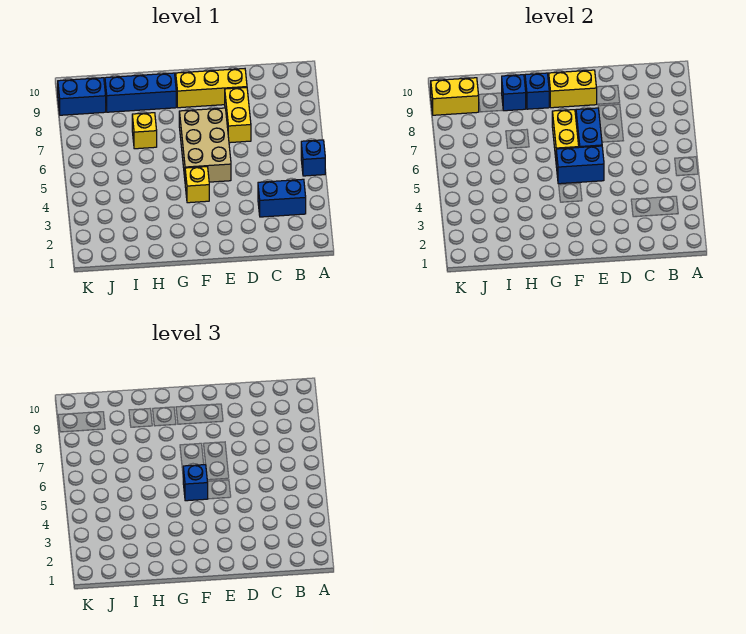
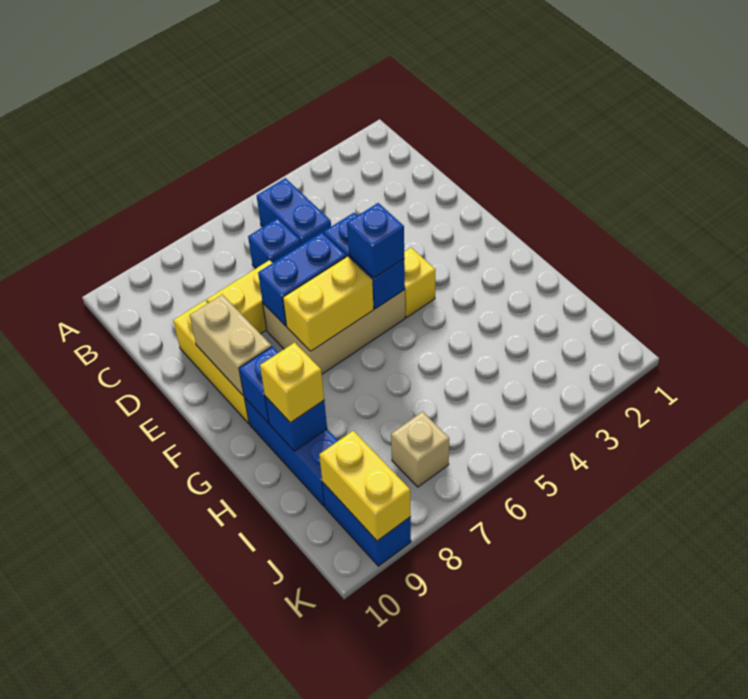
blue brick A5 level 1 -> blue brick C6 level 1
blue brick B3:C3 level 1 -> blue brick B5:C5 level 1
yellow brick E9:F9 level 2 -> tan brick E9:F9 level 2
yellow brick H7 level 1 -> yellow brick H9 level 3
none -> tan brick J7 level 1

